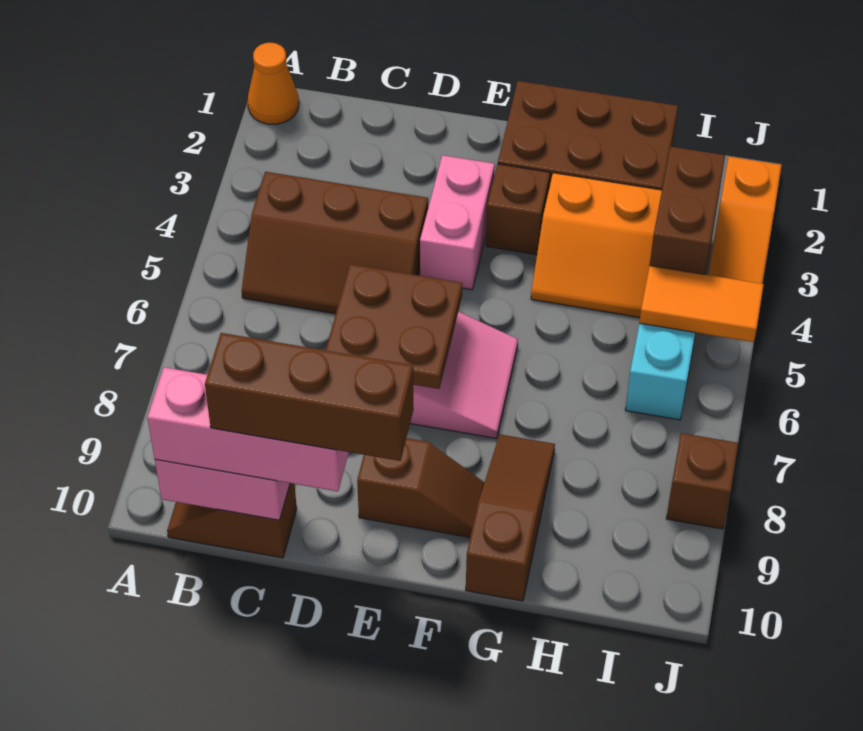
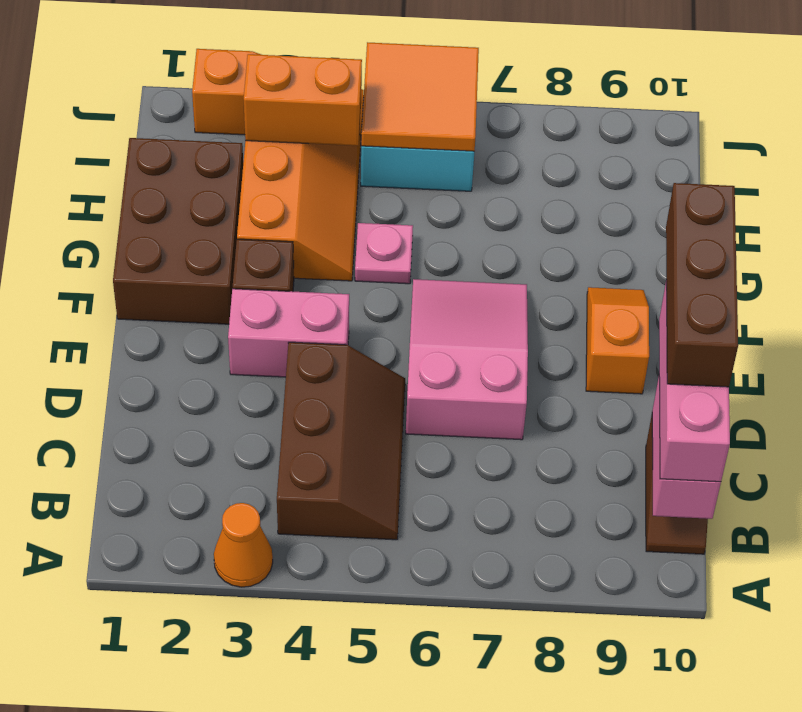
orange cone A1 level 1 -> orange cone A3 level 1
brown plate D6:E7 level 2 -> none
brown slope E9:F9 level 1 top E -> orange slope E9:F9 level 1 top E
none -> pink plate G5 level 1
brown slope G8:G10 level 1 top 10 -> none
brown brick I3:I4 level 2 -> orange brick I3:I4 level 2
orange tile I5:J5 level 2 -> orange tile I5:J6 level 2
brown brick J8 level 1 -> none

